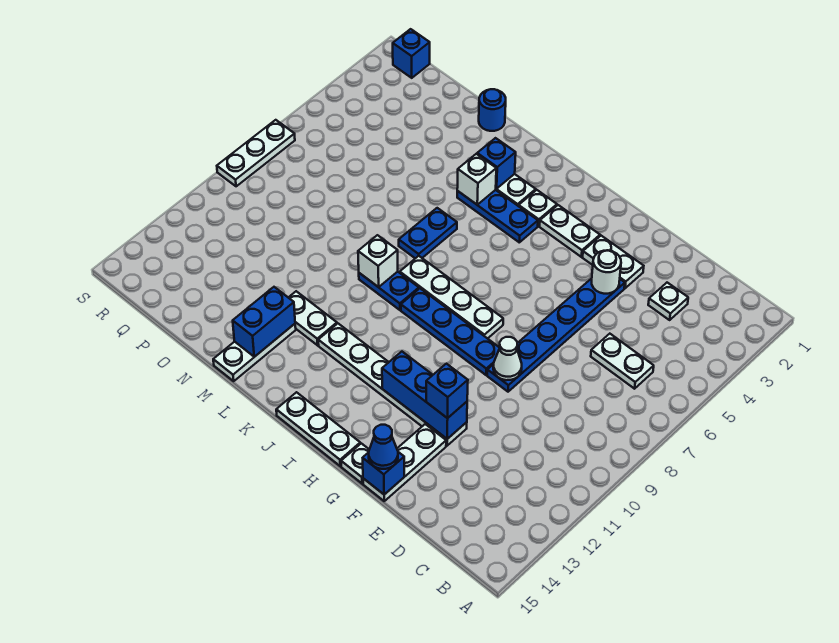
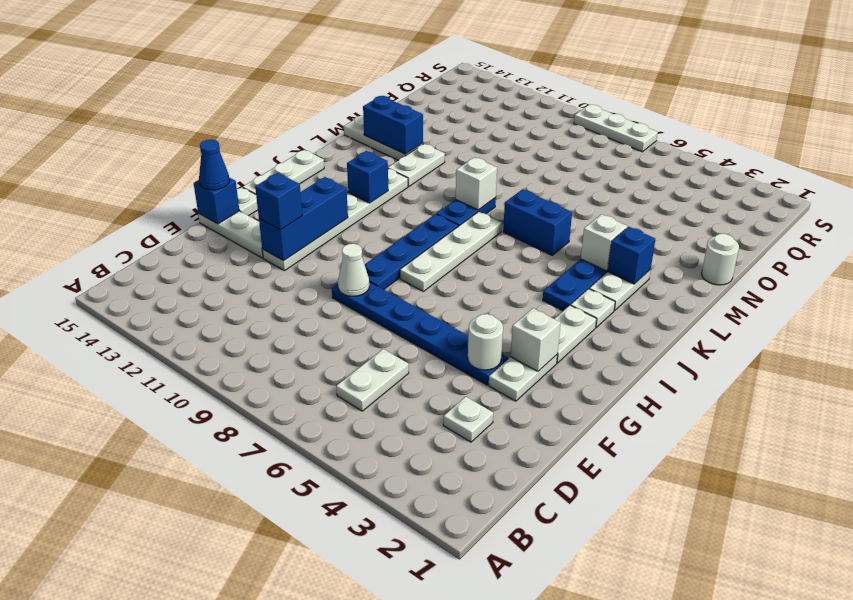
none -> white brick G3 level 2
blue plate L6:L7 level 1 -> blue brick L6:L7 level 1
blue round brick N1 level 1 -> white round brick N1 level 1
blue brick R1 level 1 -> blue brick J12 level 2

